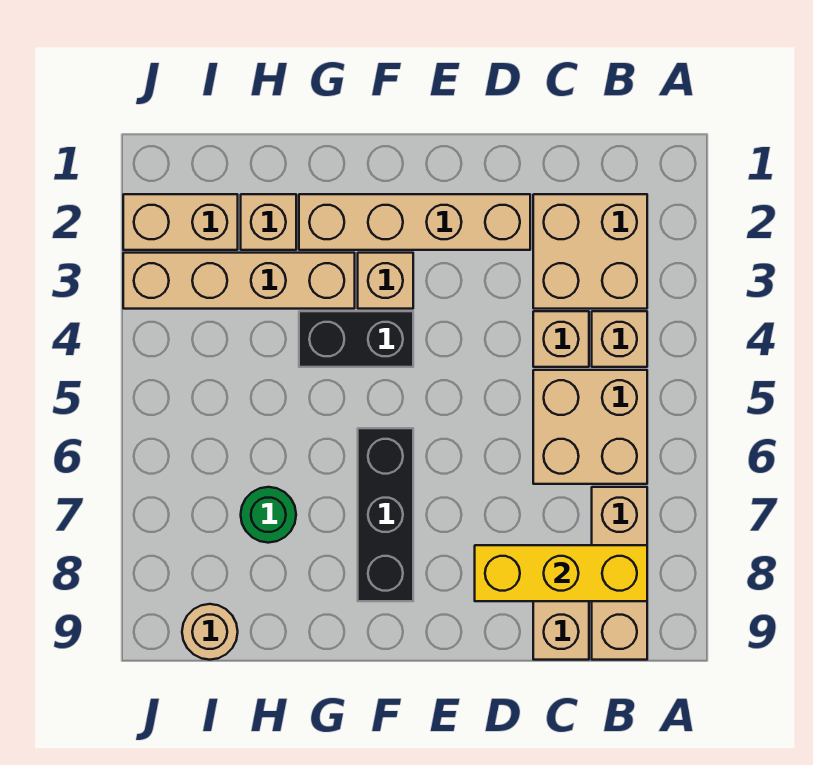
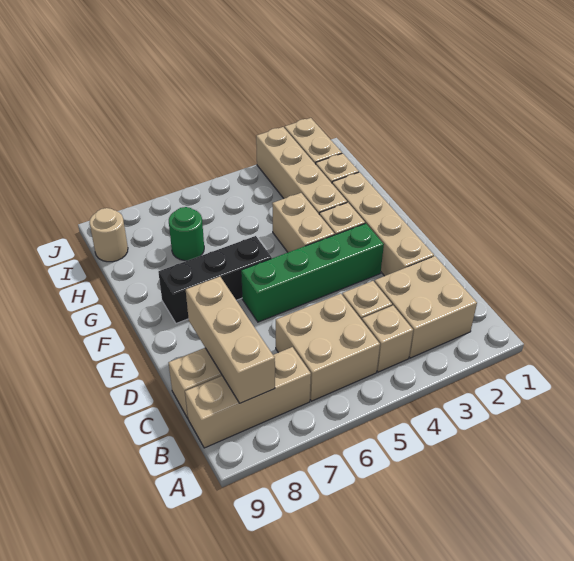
yellow brick B8:D8 level 2 -> tan brick B8:D8 level 2
none -> green brick E3:E6 level 1
black brick F4:G4 level 1 -> tan brick F4:G4 level 1

